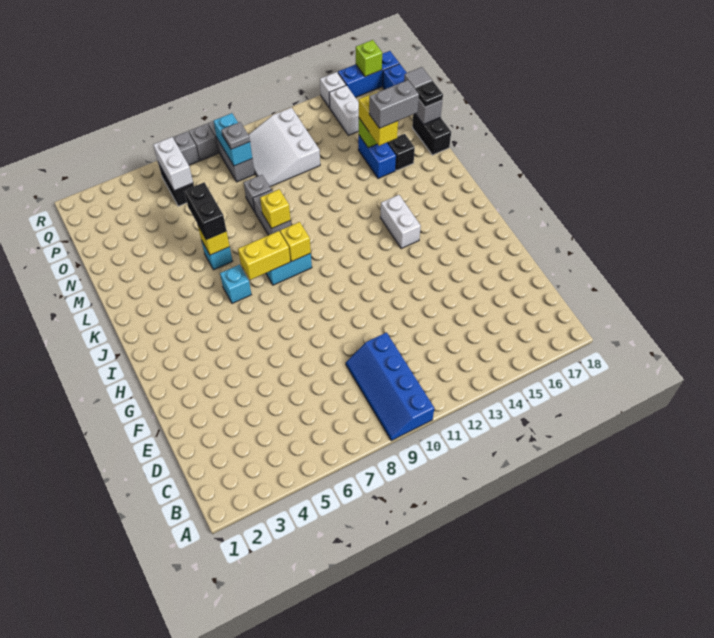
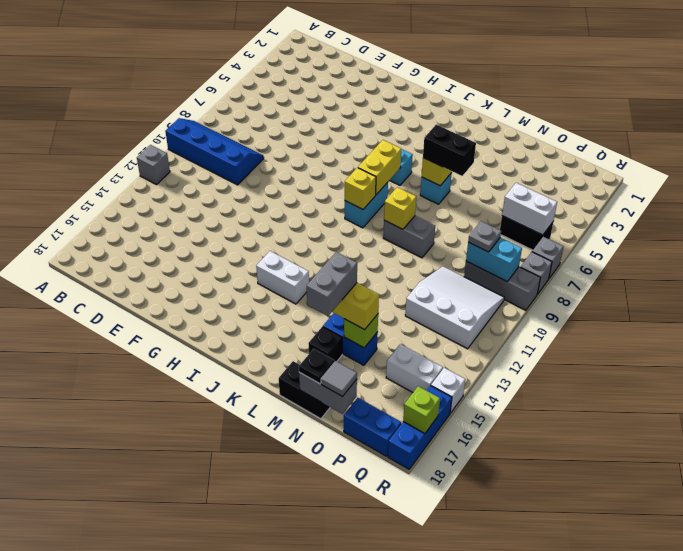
grey brick N9 level 1 -> grey brick A12 level 1

